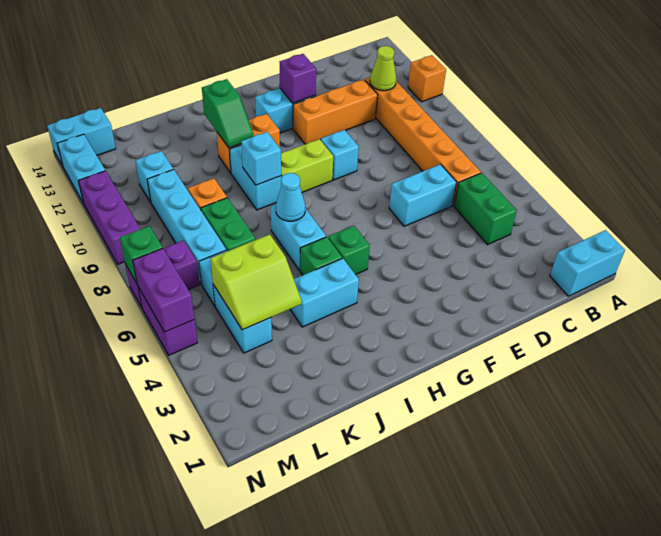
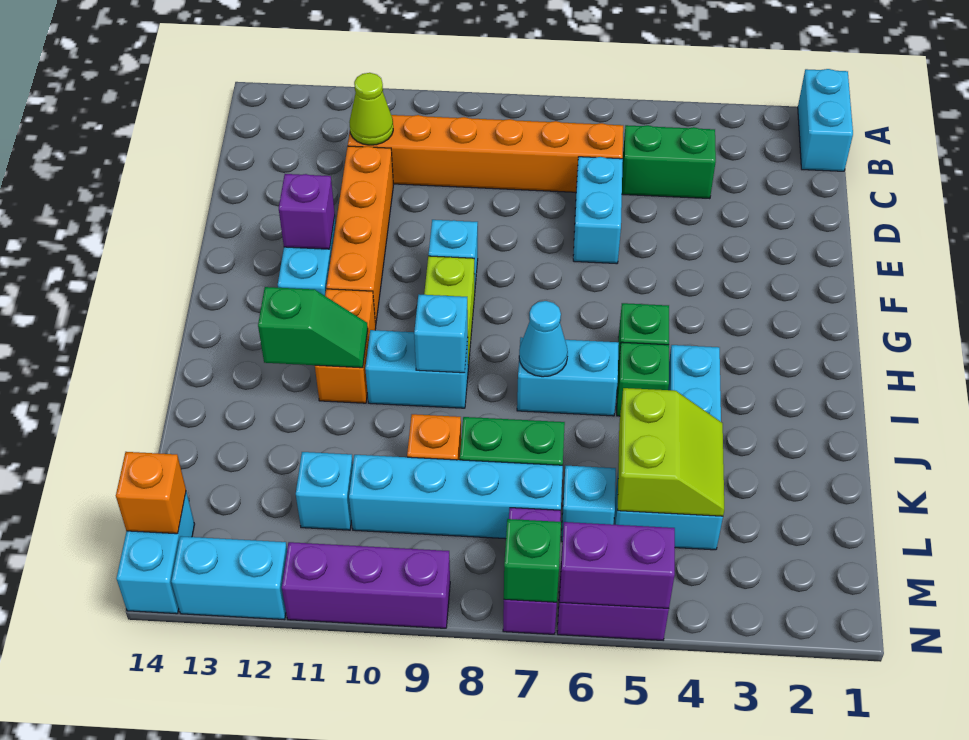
orange brick A11 level 1 -> orange brick M14 level 2
orange brick D11:F11 level 1 -> orange brick D11:G11 level 1

